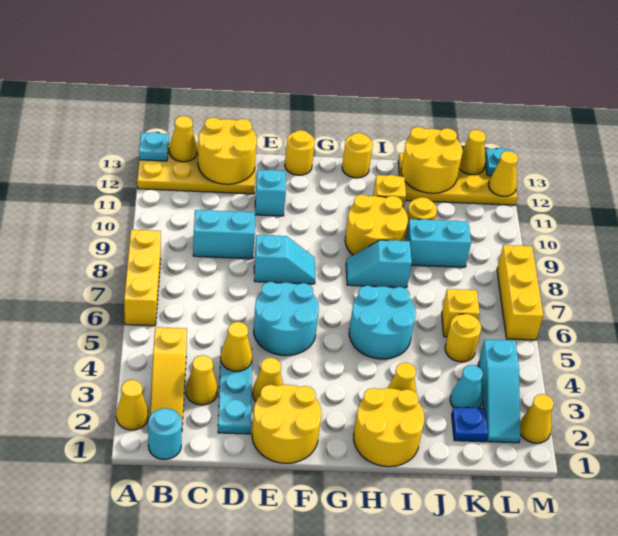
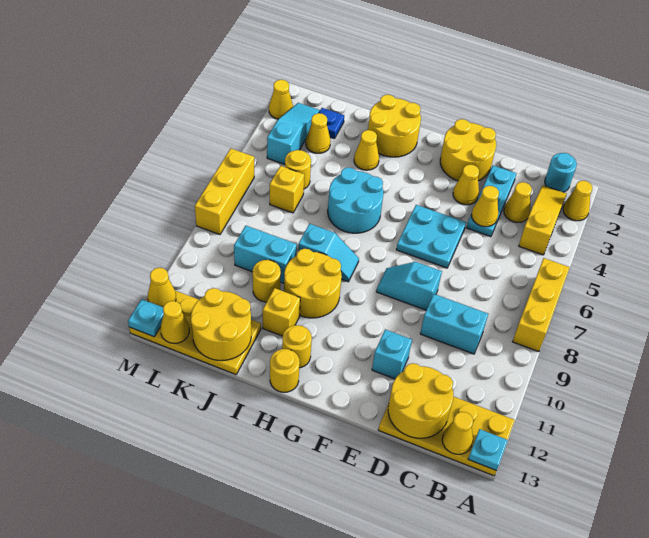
cyan round brick E5:F6 level 1 -> cyan plate E5:F6 level 1
yellow round brick F13 level 1 -> yellow round brick H12 level 1
cyan cone K3 level 1 -> yellow cone K3 level 1

